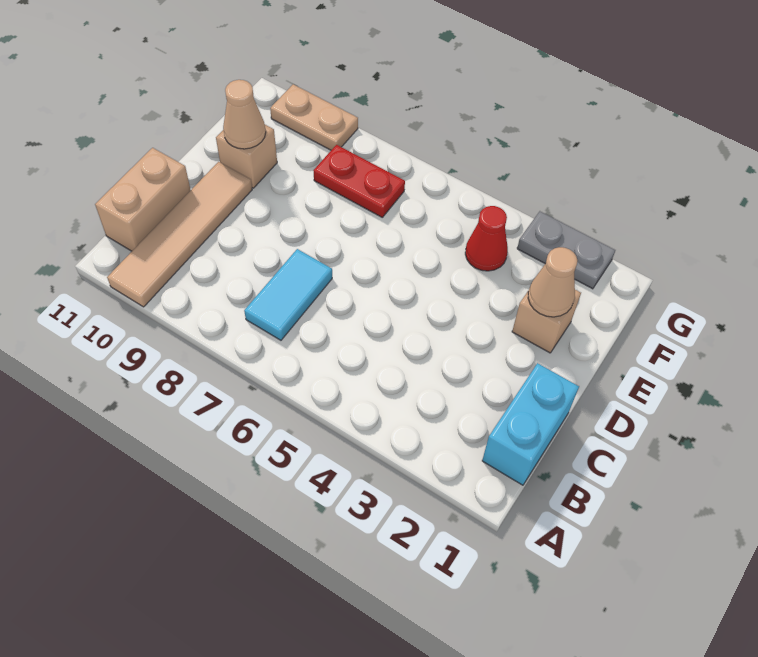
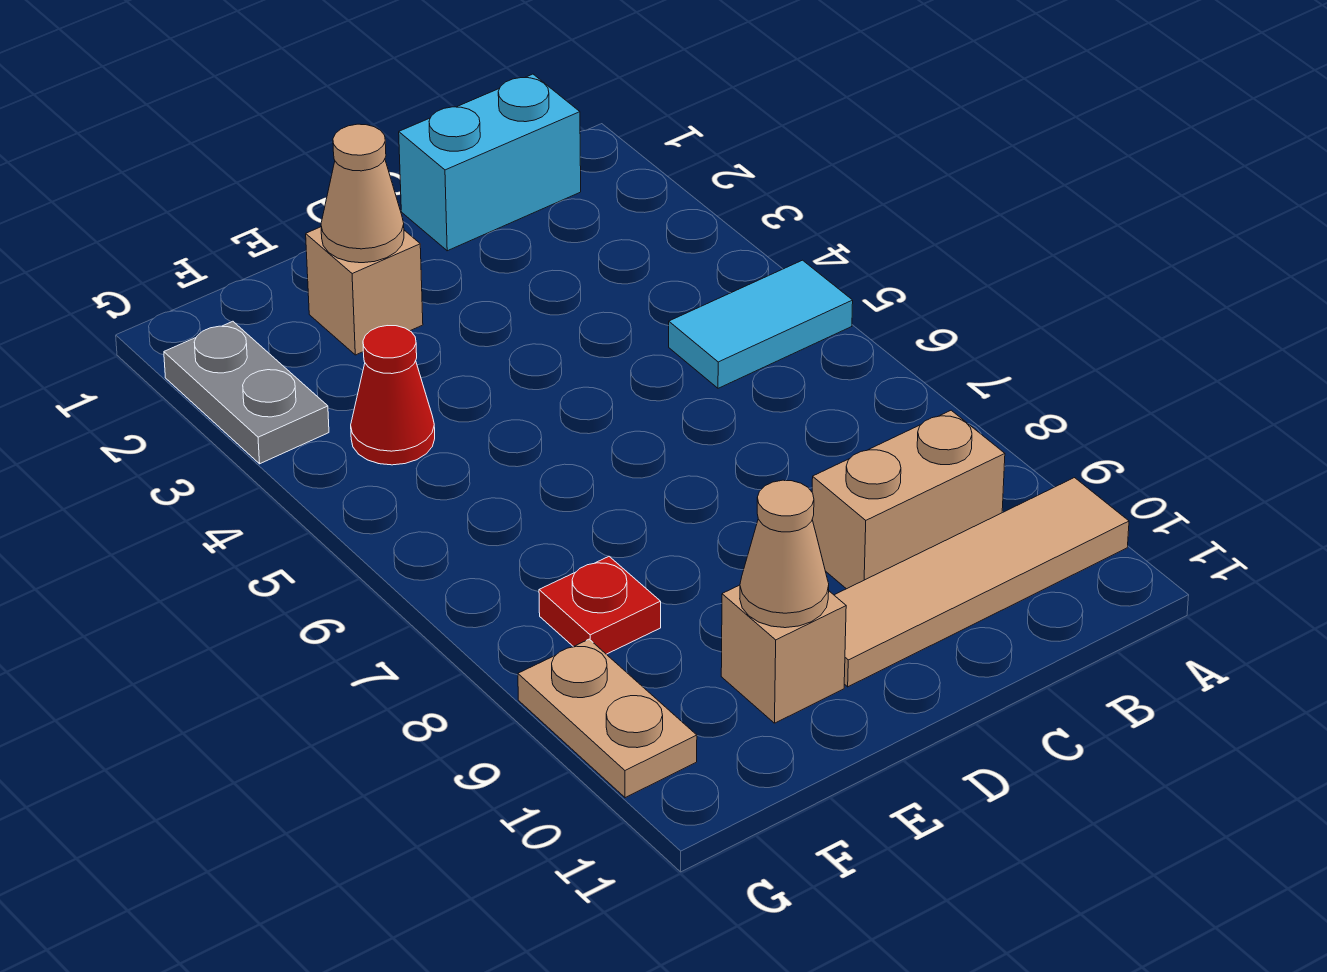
cyan tile B7:C7 level 1 -> cyan tile A5:B5 level 1
tan brick B11:C11 level 1 -> tan brick B9:C9 level 1
red plate F7:F8 level 1 -> red plate F8 level 1

